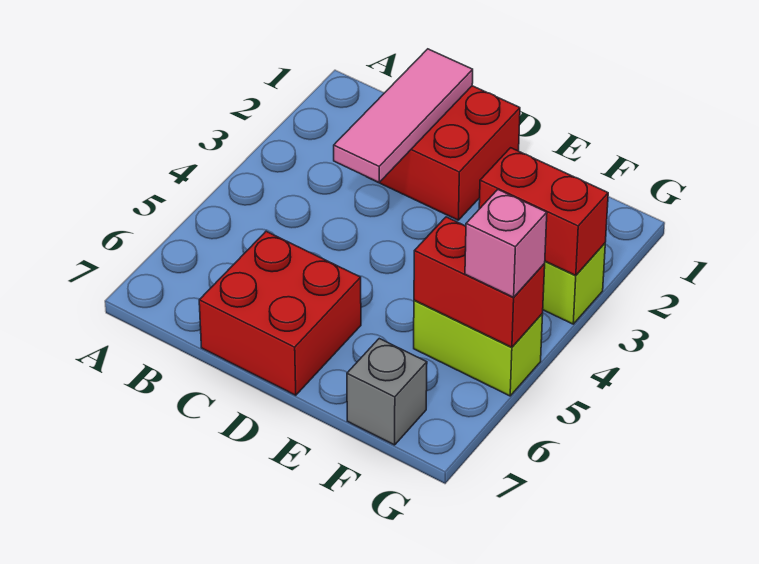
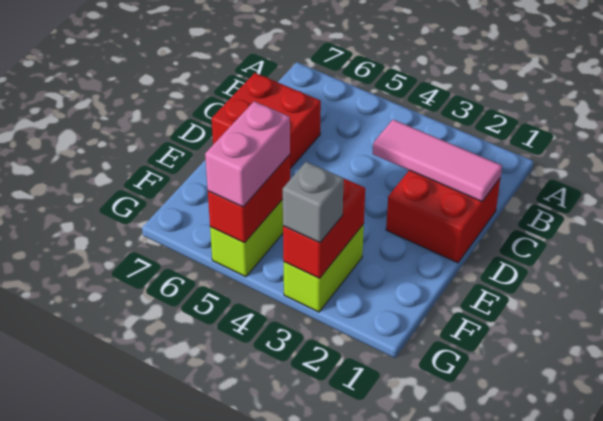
grey brick F7 level 1 -> grey brick G3 level 3
pink brick G5 level 3 -> pink brick F5:G5 level 3

